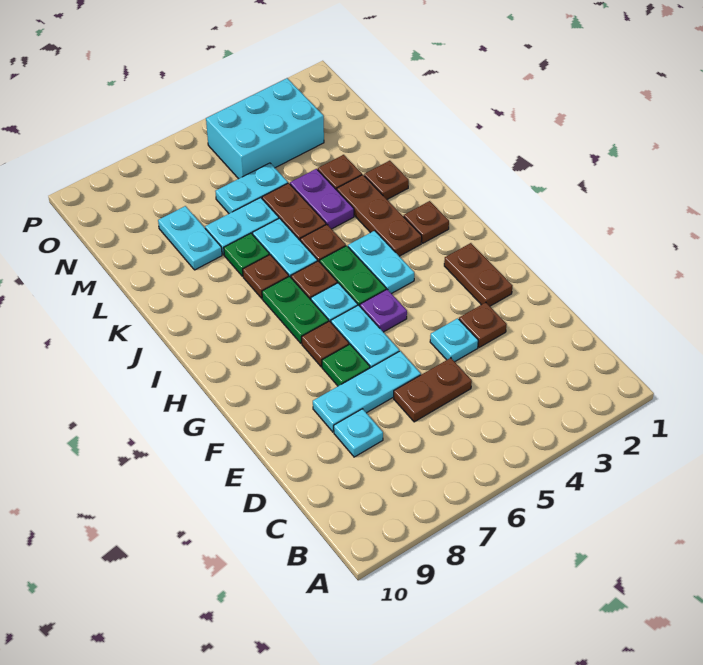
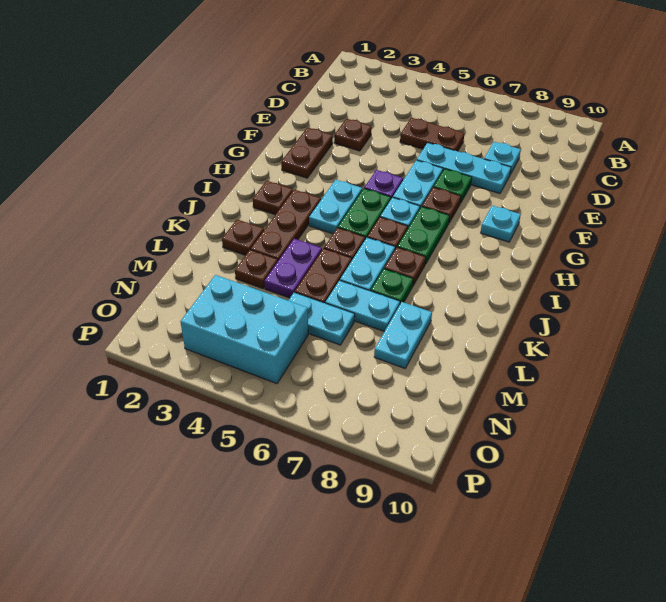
cyan plate E4 level 1 -> cyan plate G9 level 1

